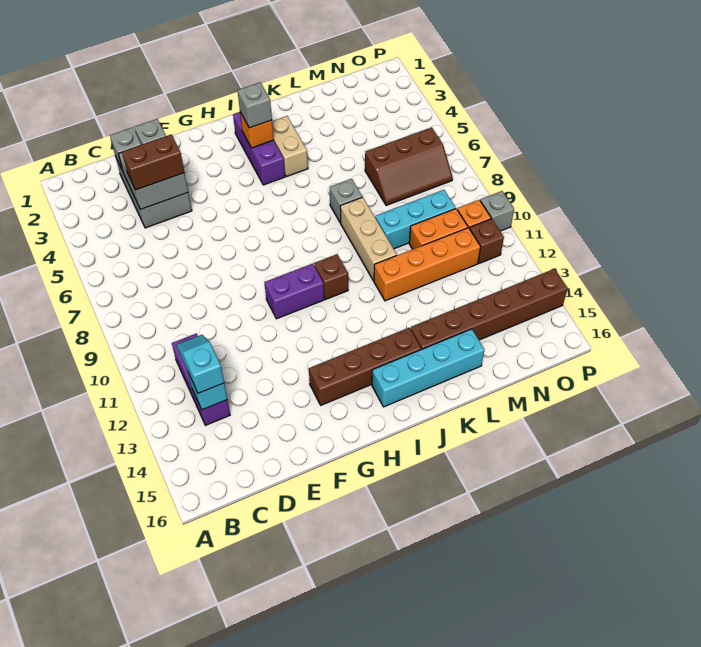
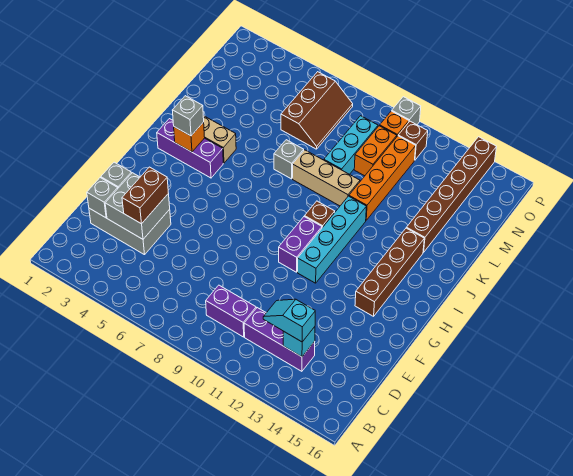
none -> purple brick C9:C10 level 1
cyan brick I15:L15 level 1 -> cyan brick G11:J11 level 1

